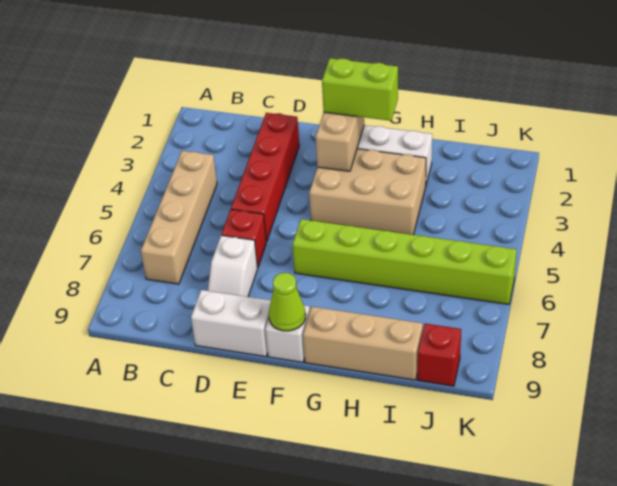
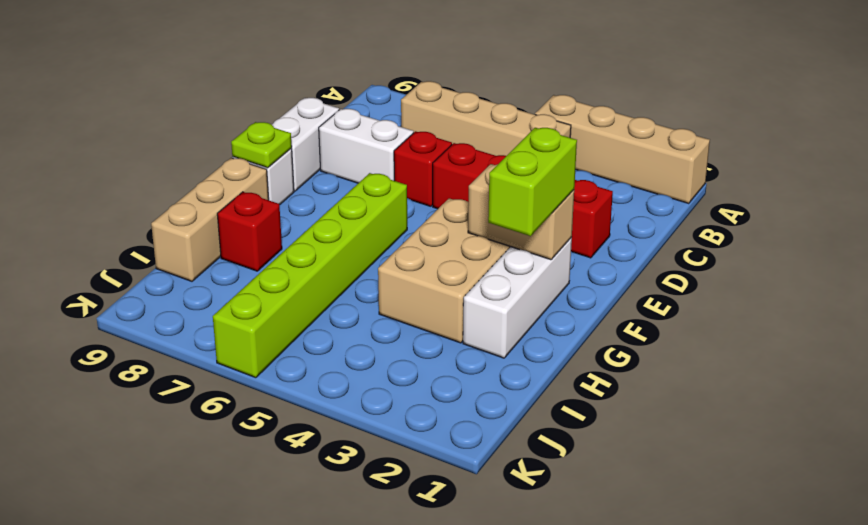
none -> tan brick A1:A4 level 1
white slope D7:D8 level 1 top 7 -> white brick D7:D8 level 1
lime cone F9 level 2 -> lime plate F9 level 2
red brick J9 level 1 -> red brick H8 level 1

